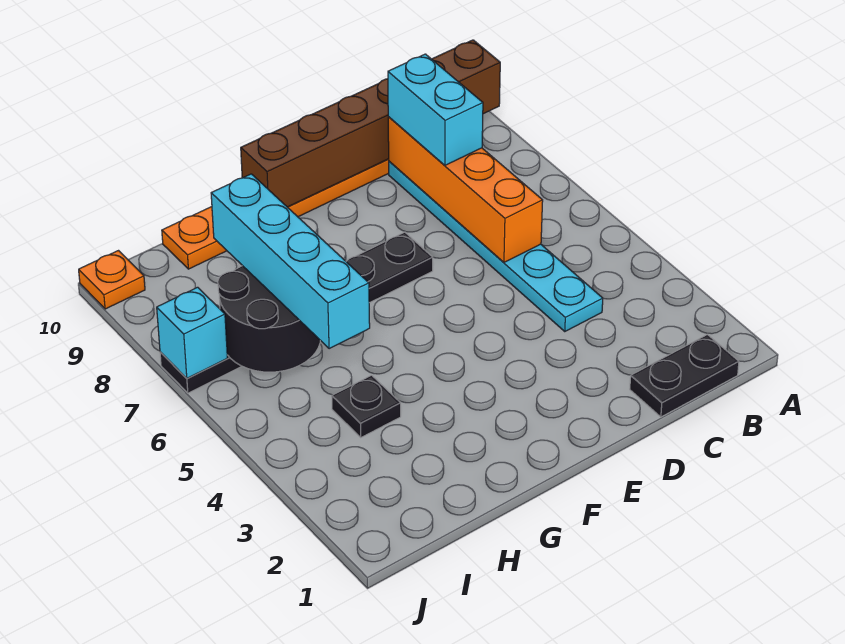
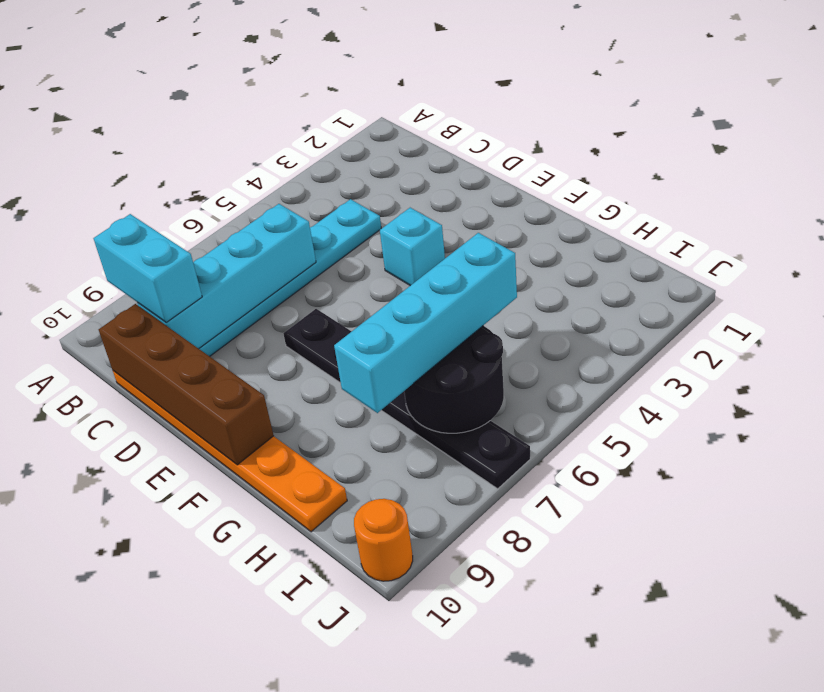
brown brick A10:F10 level 2 -> brown brick C10:F10 level 2
black plate B1:C1 level 1 -> none
orange brick C6:C9 level 2 -> cyan brick C6:C9 level 2
cyan brick C8:C9 level 3 -> cyan brick B9:C9 level 3
black plate H4 level 1 -> none
cyan brick J7 level 2 -> cyan brick E4 level 1
orange plate J10 level 1 -> orange round brick J10 level 1

